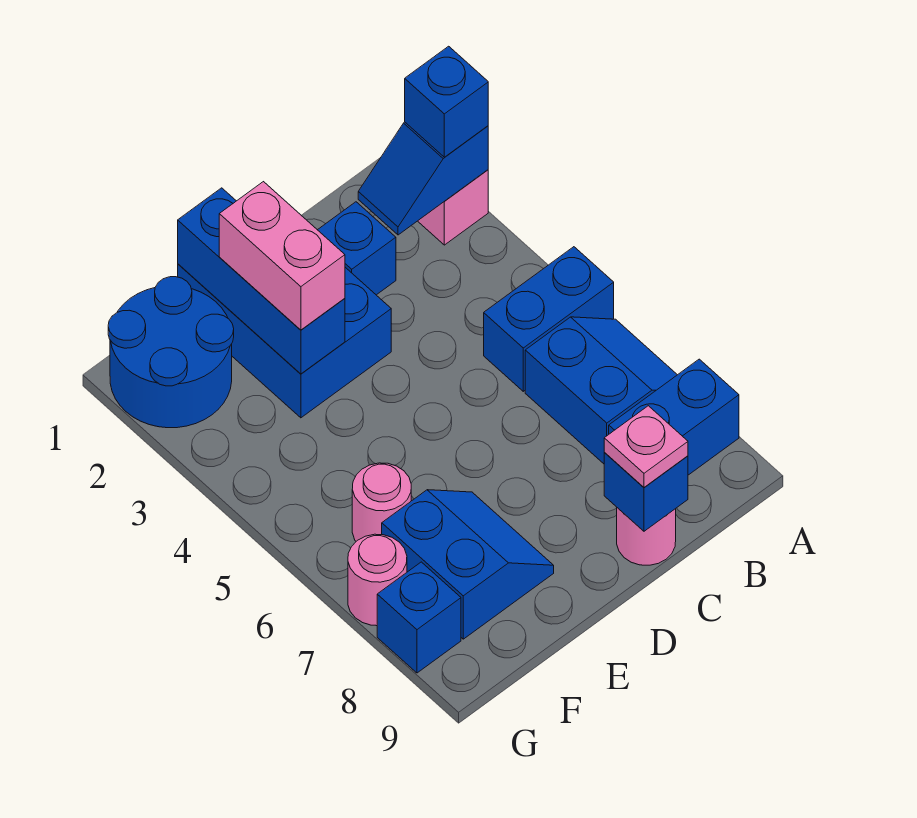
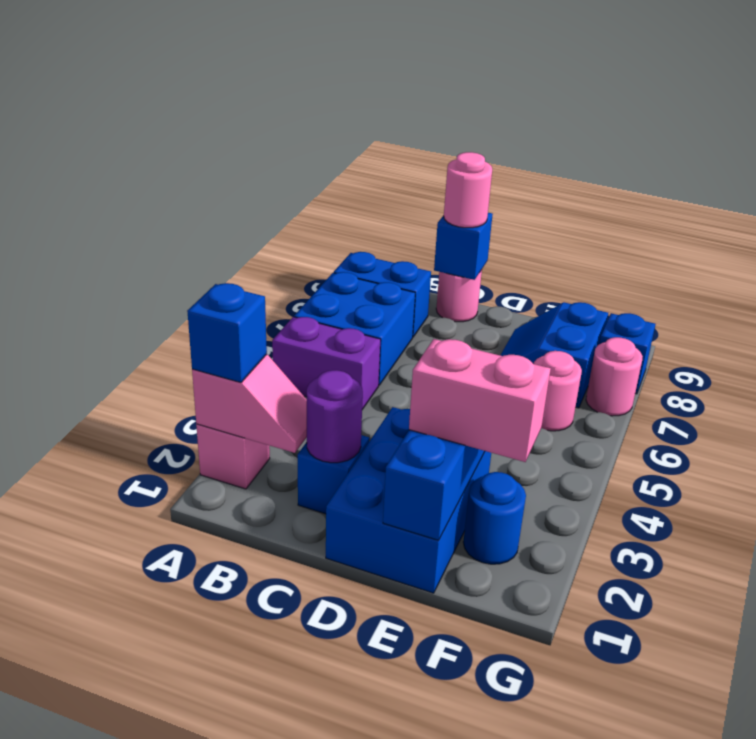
blue slope A2:B2 level 2 top A -> pink slope A2:B2 level 2 top A
blue brick A5:B5 level 1 -> purple brick A5:B5 level 1
blue slope A6:B7 level 1 top B -> blue brick A6:B7 level 1
none -> purple round brick C2 level 2
pink plate C9 level 3 -> pink round brick C9 level 3
pink brick E2:E3 level 3 -> pink brick E2:F2 level 3
blue round brick F1:G2 level 1 -> blue round brick F2 level 1

